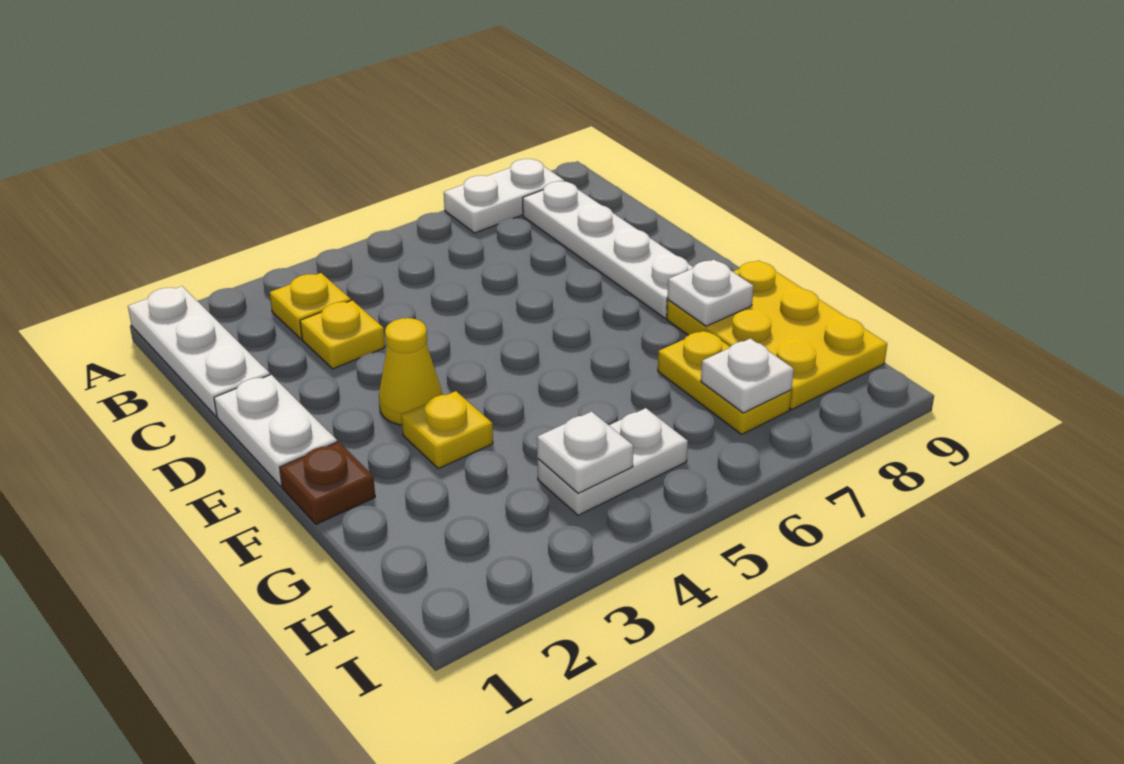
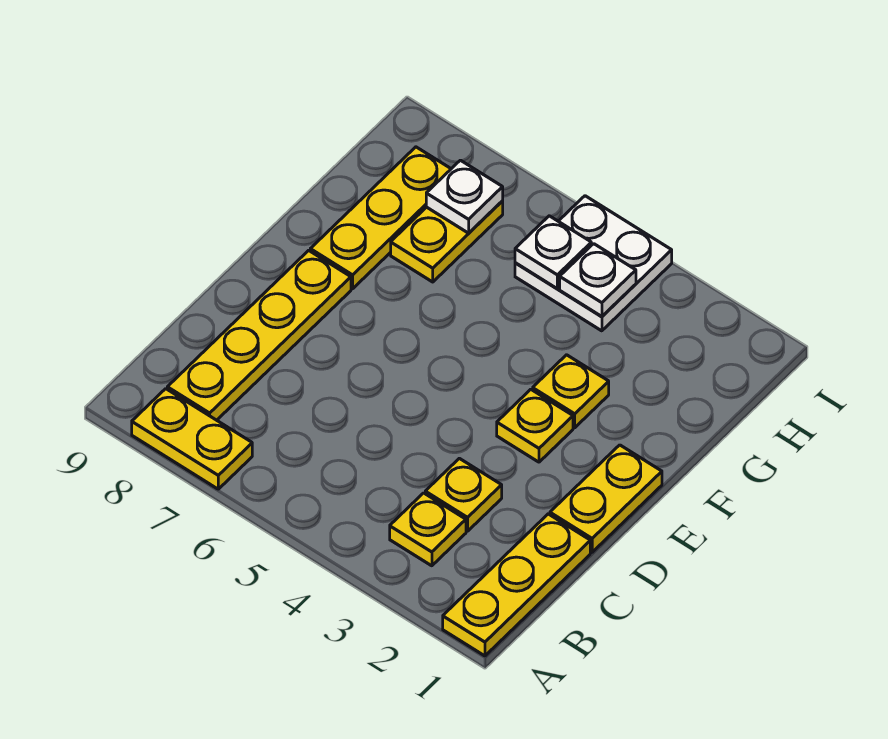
white plate A1:C1 level 1 -> yellow plate A1:C1 level 1
white plate A7:A8 level 1 -> yellow plate A7:A8 level 1
white plate B8:E8 level 1 -> yellow plate B8:E8 level 1
white plate D1:E1 level 1 -> yellow plate D1:E1 level 1
yellow cone E3 level 1 -> yellow plate E3 level 1
brown plate F1 level 1 -> none
yellow plate F8:H9 level 1 -> yellow plate F8:H8 level 1
white plate F8 level 2 -> white plate H5 level 2
white plate H4:H5 level 1 -> white plate H4:I5 level 1

